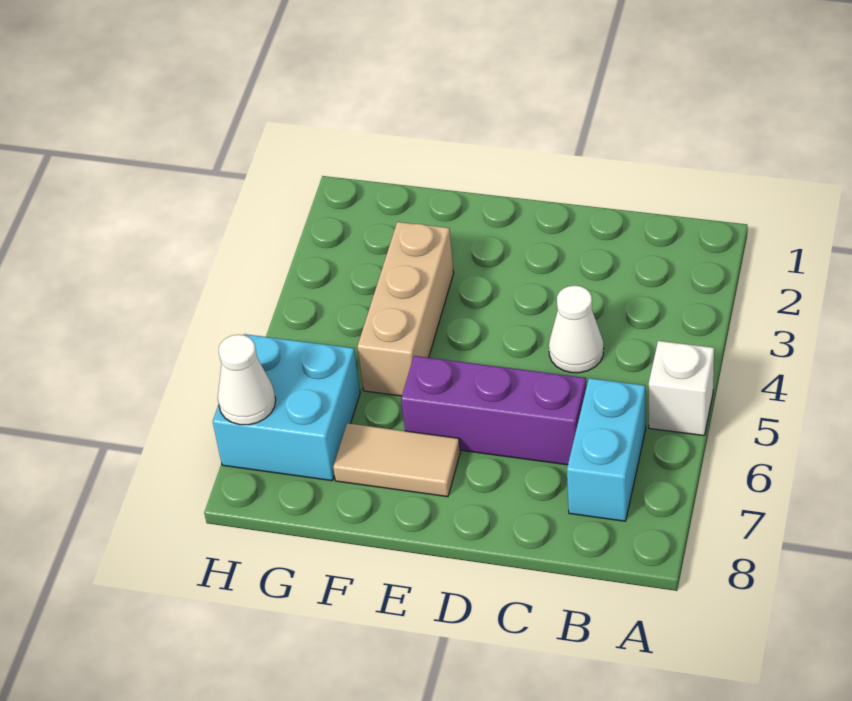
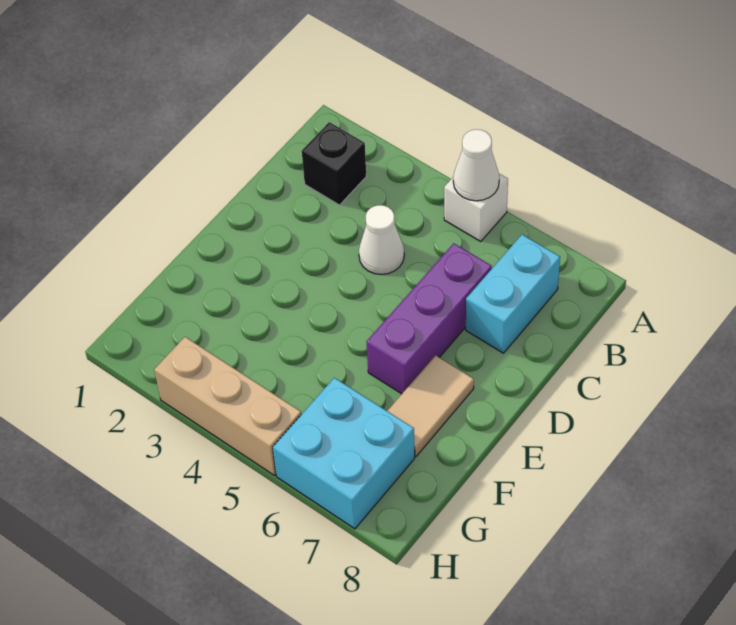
none -> black brick B2 level 1
cyan brick B6:B7 level 1 -> cyan brick B7:C7 level 1
tan brick F3:F5 level 1 -> tan brick H3:H5 level 1
white cone H7 level 2 -> white cone A5 level 2

